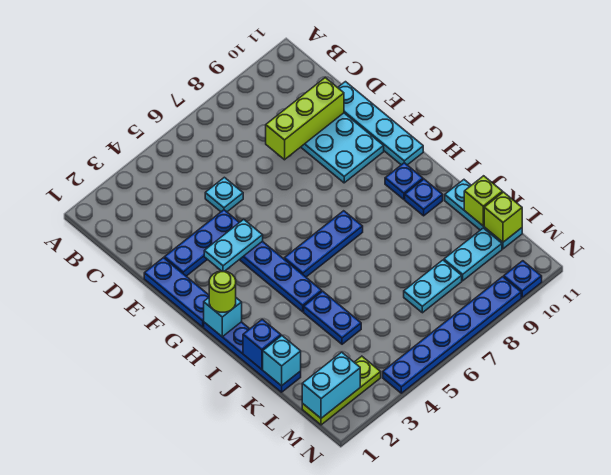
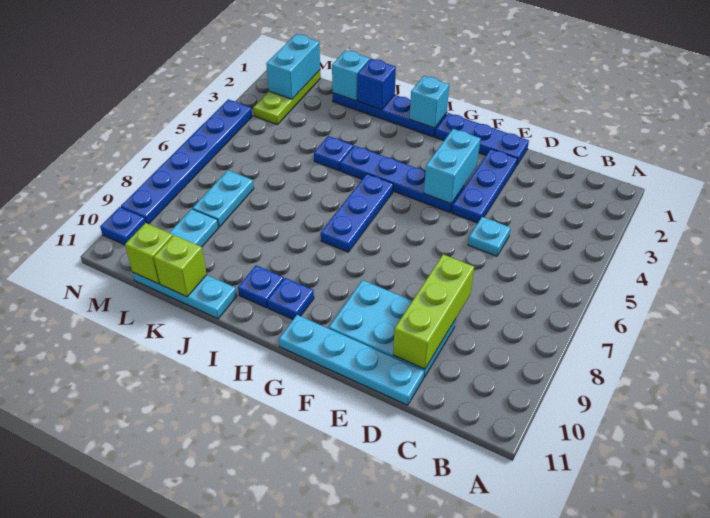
cyan plate F3:F4 level 2 -> cyan brick F3:F4 level 2
lime round brick H1 level 3 -> none
blue plate J4:K4 level 1 -> blue plate J4 level 1

